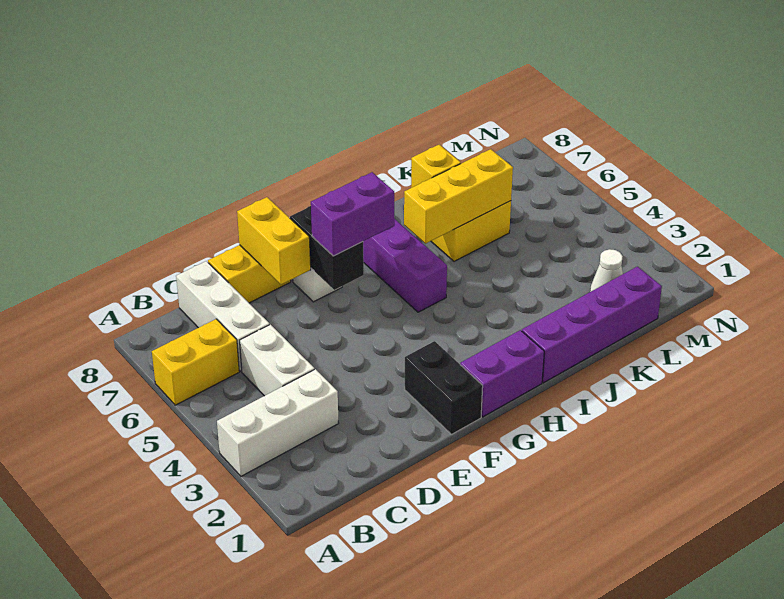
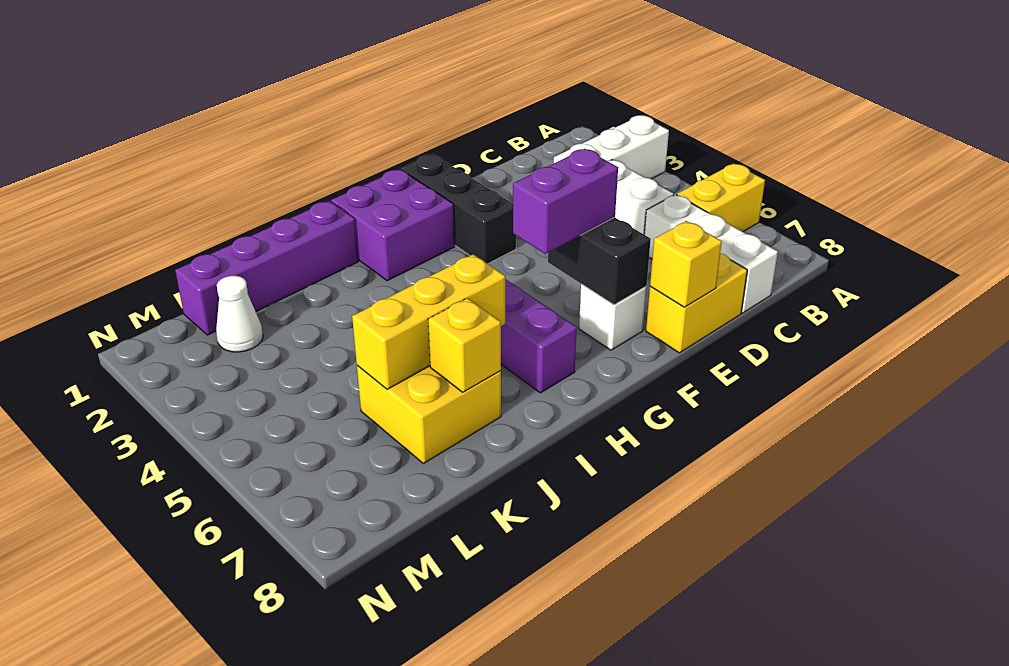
yellow brick E7:E8 level 2 -> yellow brick E8 level 2
black brick F1:F2 level 1 -> black brick F1:F3 level 1
purple brick G1:H1 level 1 -> purple brick G1:H2 level 1

